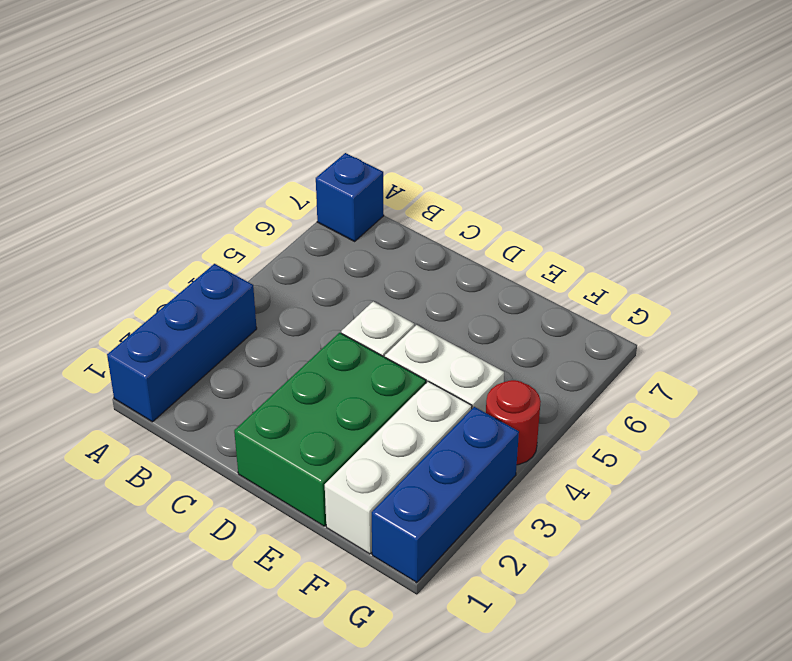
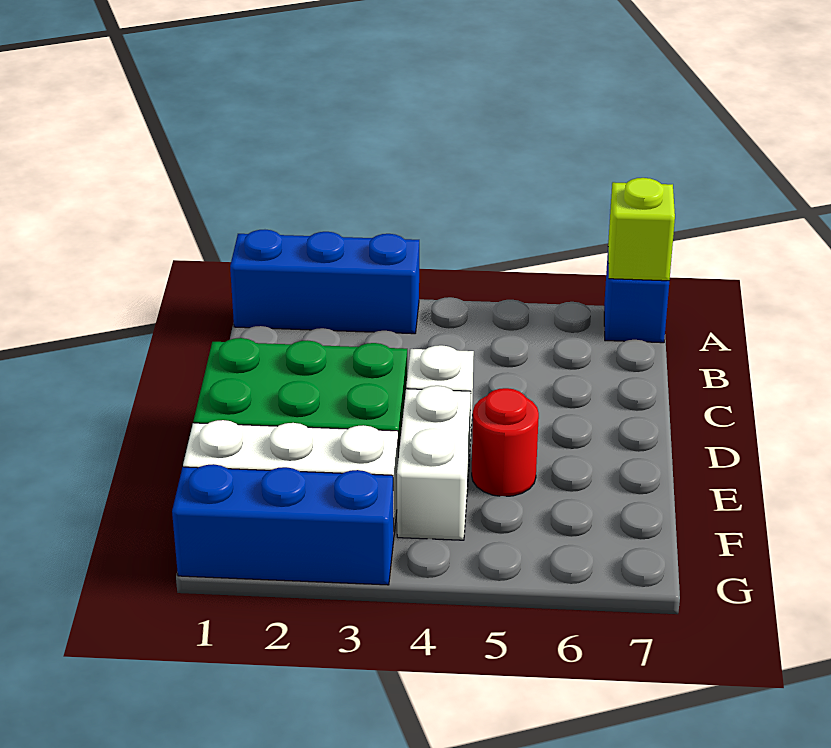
none -> lime brick A7 level 2
red round brick G4 level 1 -> red round brick E5 level 1

